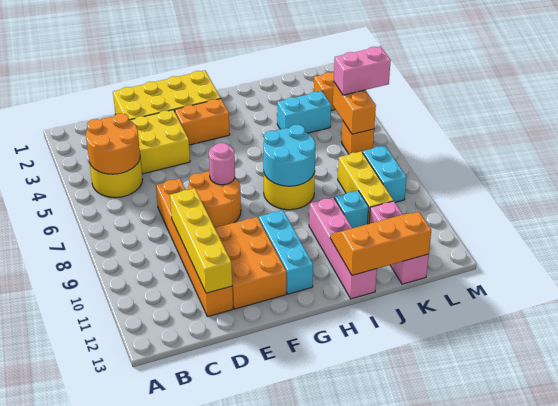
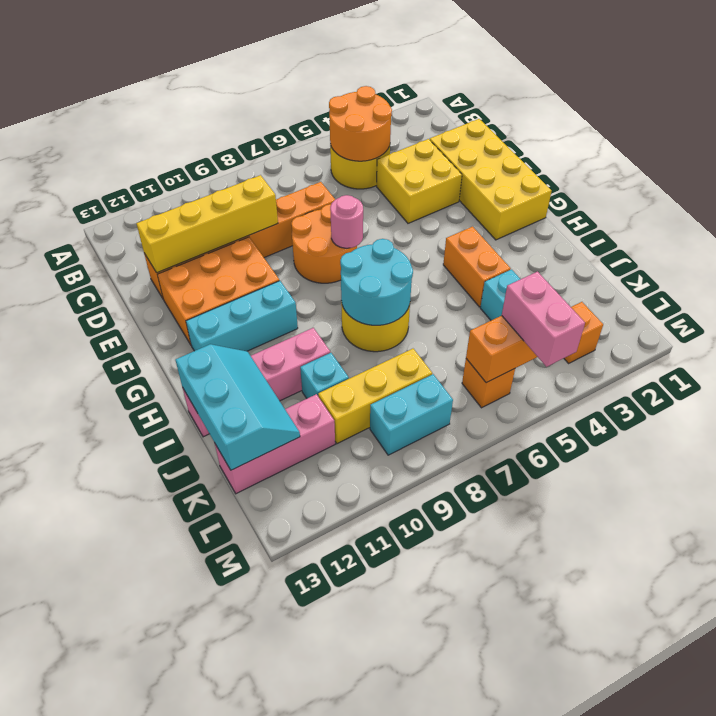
orange brick F3:G3 level 1 -> orange brick H4:I4 level 1
orange slope I12:K13 level 2 top 13 -> cyan slope I12:K13 level 2 top 13

